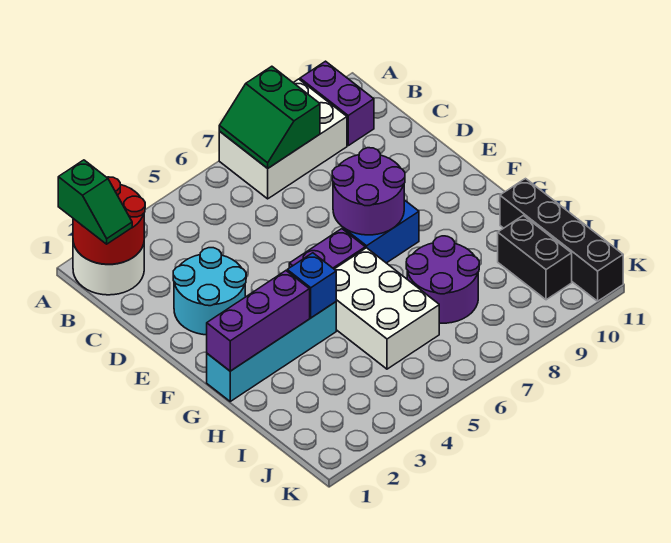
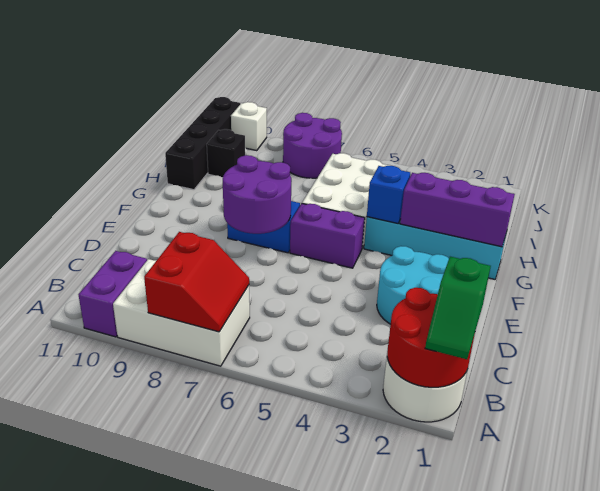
green slope A1:B1 level 3 top A -> green slope A1:B1 level 3 top B
green slope A7:B8 level 2 top 8 -> red slope A7:B8 level 2 top 8
purple round brick H7:I8 level 1 -> purple round brick J7:K8 level 1
black brick I10:J10 level 1 -> black brick I10 level 1
none -> white brick K10 level 1

